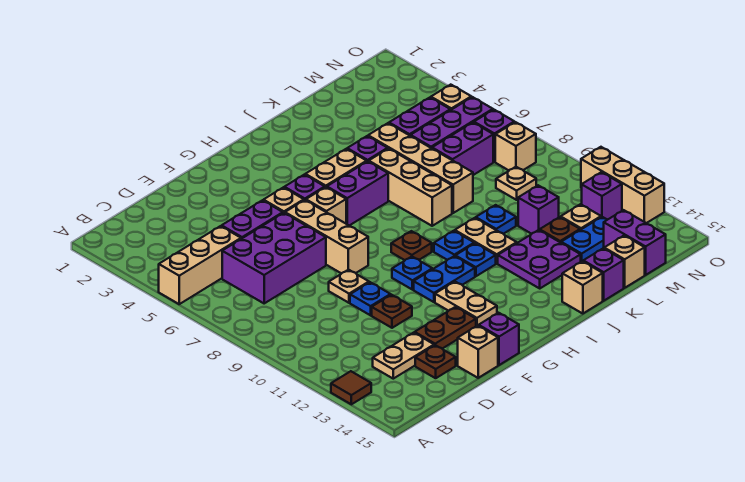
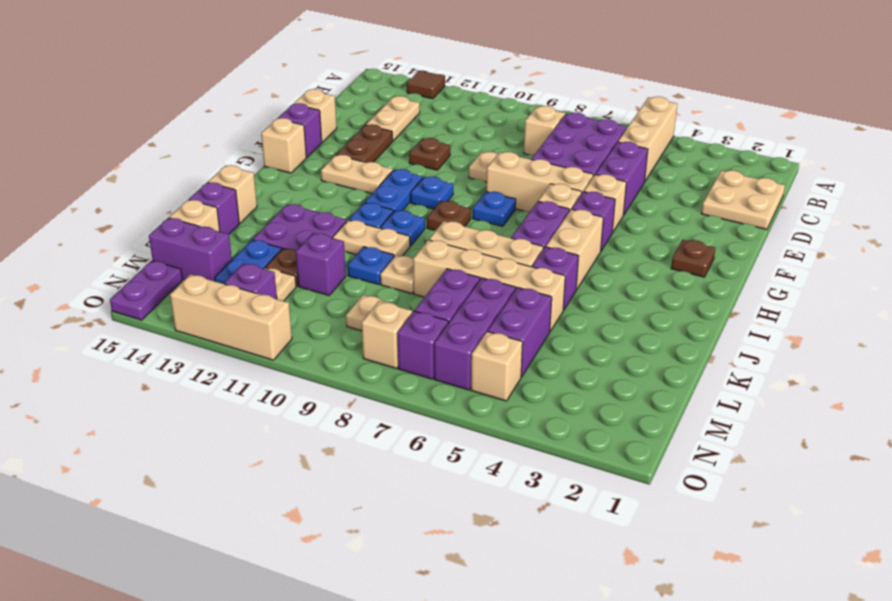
none -> tan plate C1:D2 level 1
none -> tan brick C8 level 1
brown plate D14 level 1 -> brown plate G2 level 1
blue plate E10 level 1 -> blue plate G8 level 1
none -> tan brick G15 level 1
none -> tan plate K9 level 1
none -> purple plate N15:O15 level 1

